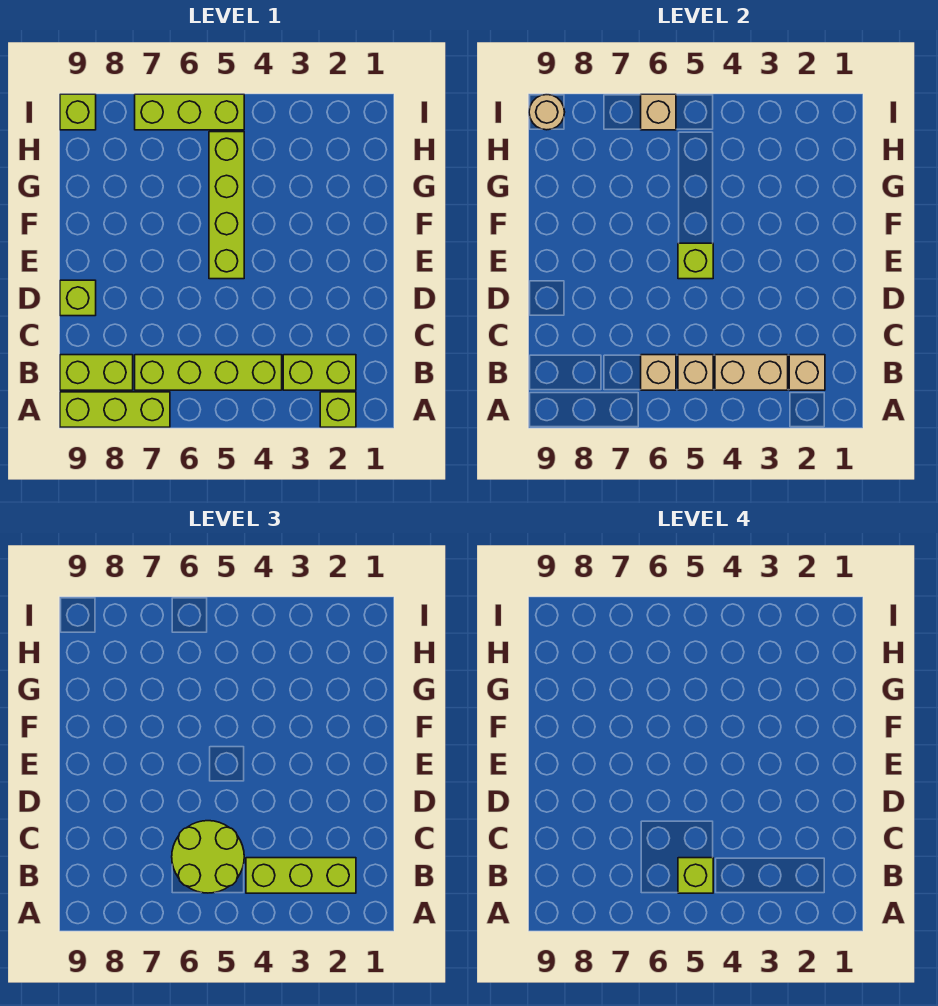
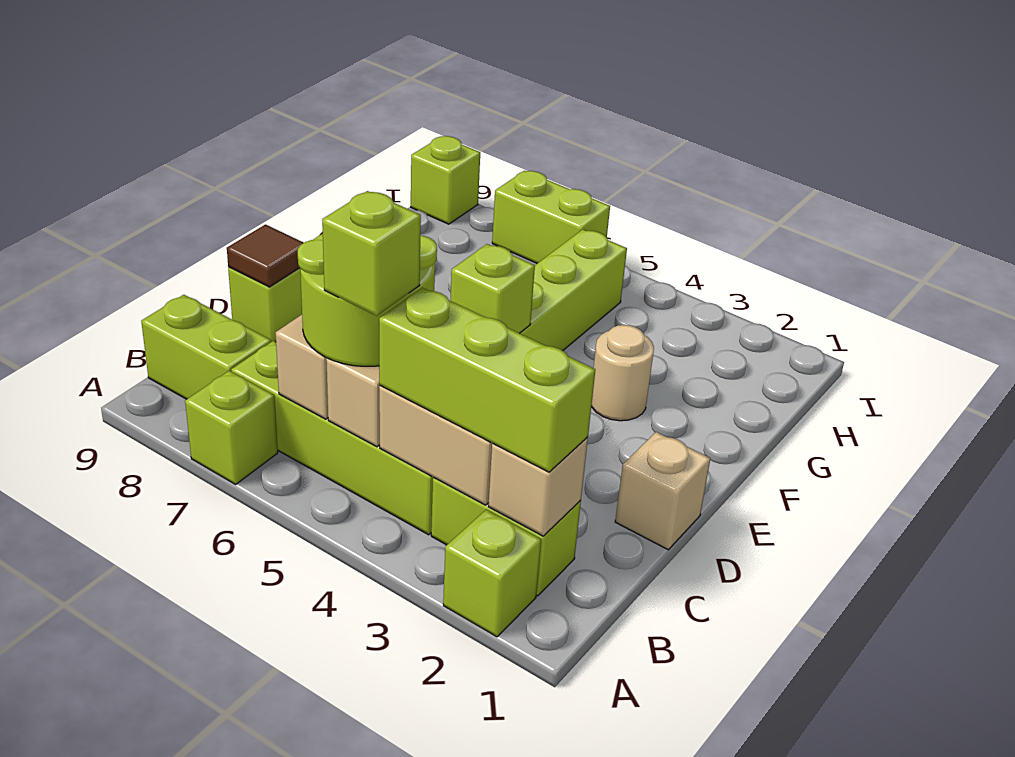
lime brick A7:A9 level 1 -> lime brick A7 level 1
none -> brown tile D9 level 2
lime brick I5:I7 level 1 -> lime brick I6:I7 level 1
tan brick I6 level 2 -> tan brick D1 level 1
tan round brick I9 level 2 -> tan round brick F3 level 1

